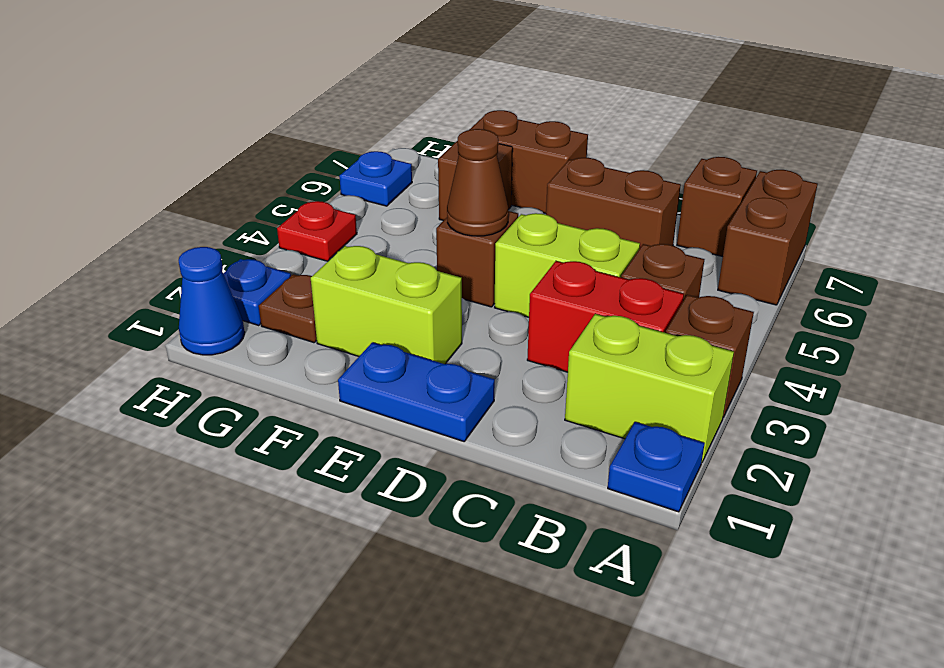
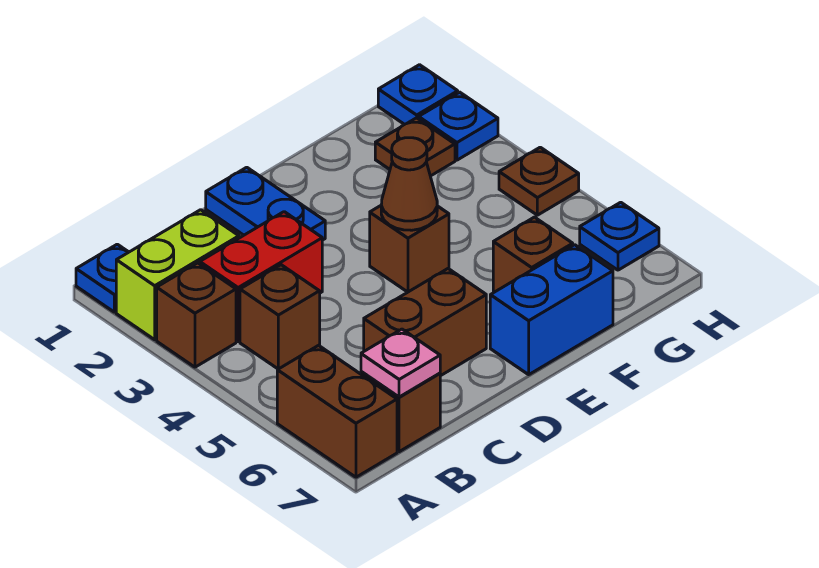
none -> pink plate B7 level 2
lime brick C4:D4 level 1 -> none
blue plate D1:E1 level 1 -> blue plate D1:D2 level 1
lime brick E2:F2 level 1 -> none
brown brick E7:F7 level 1 -> blue brick E7:F7 level 1
blue cone H1 level 1 -> blue plate H1 level 1
red plate H4 level 1 -> brown plate H4 level 1

